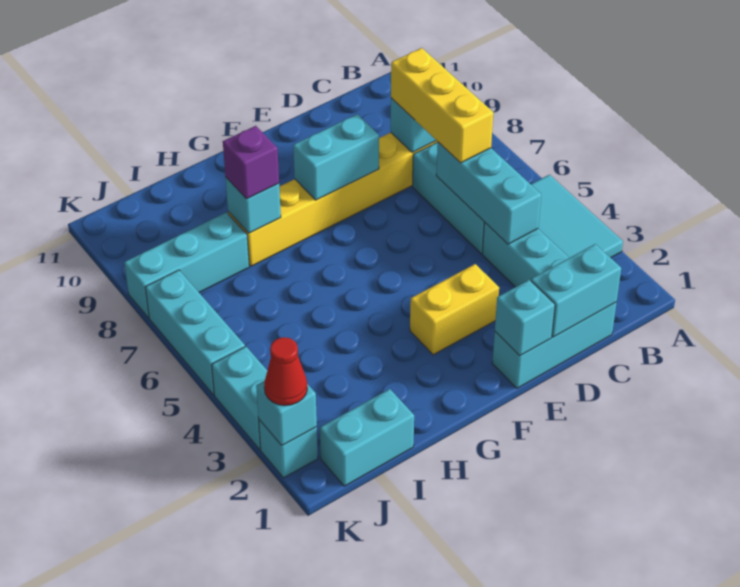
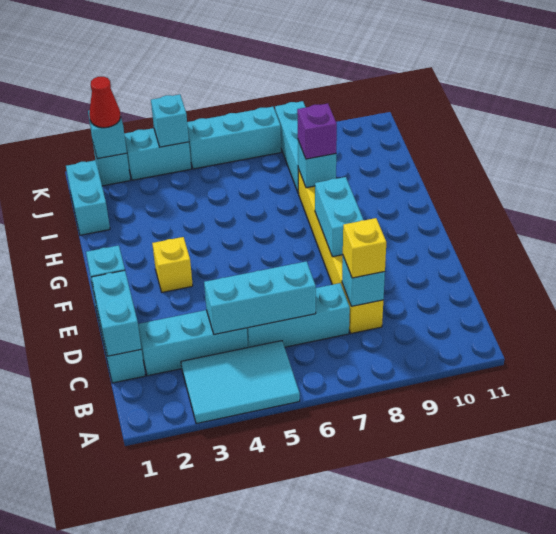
yellow brick C6:C8 level 3 -> yellow brick C8 level 3
yellow brick E3:F3 level 1 -> yellow brick F3 level 1
none -> cyan brick K4 level 2

